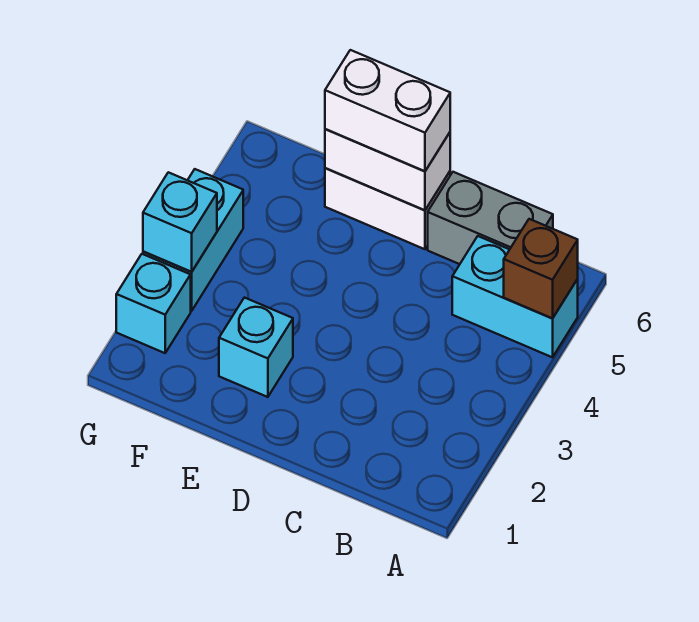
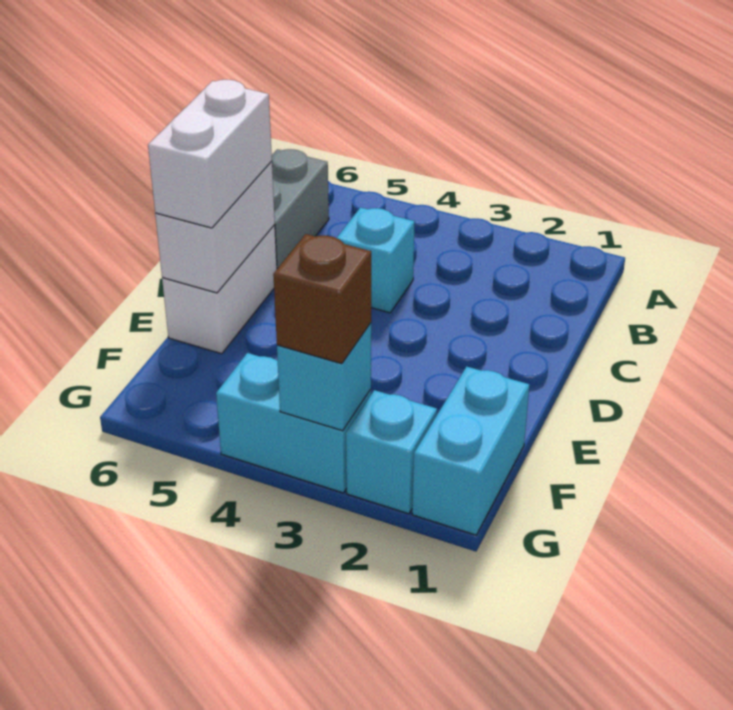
cyan brick A5:B5 level 1 -> cyan brick F1:G1 level 1
brown brick A5 level 2 -> brown brick G3 level 3
cyan brick E2 level 1 -> cyan brick C4 level 1

